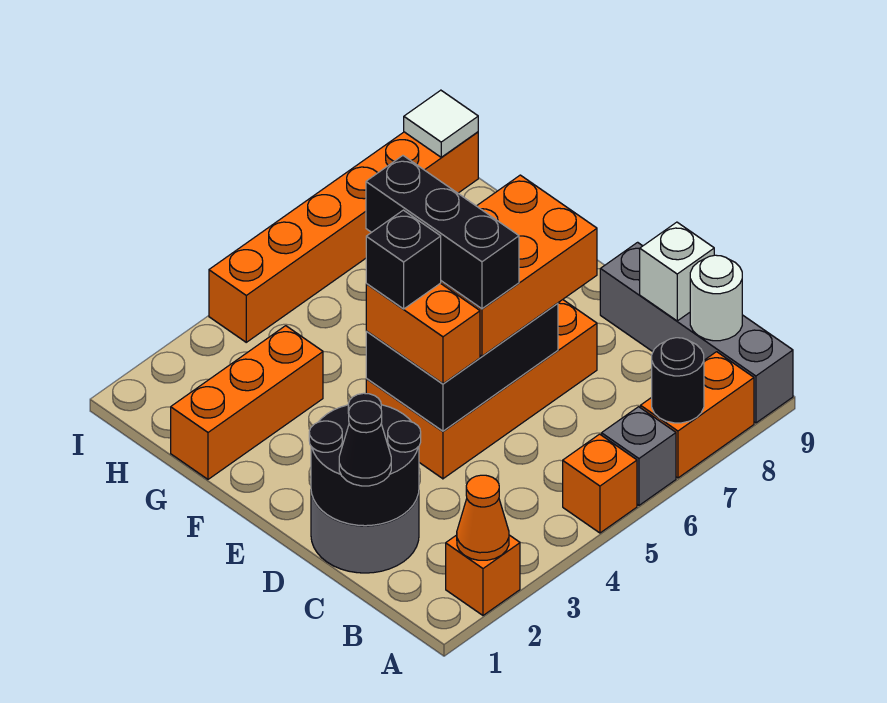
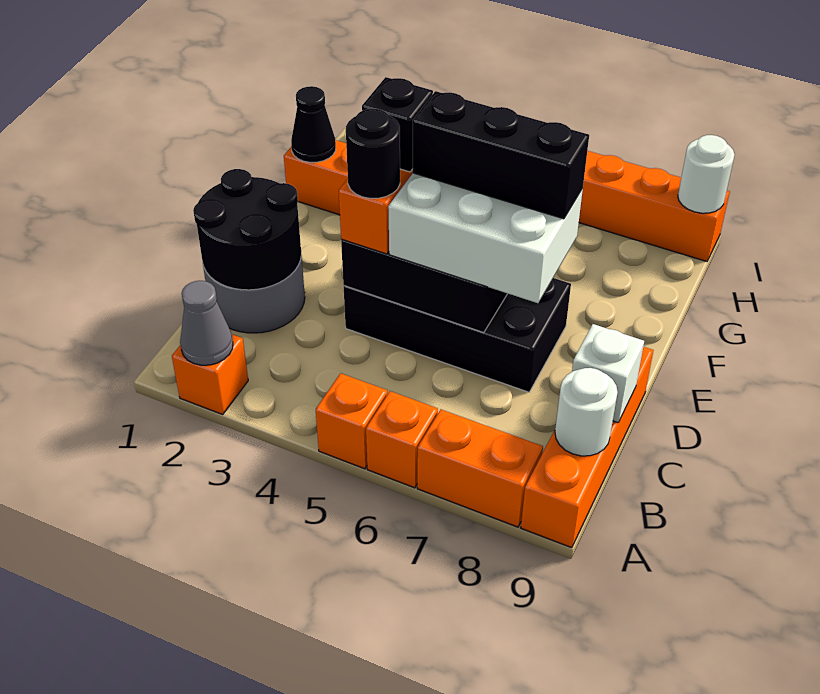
orange cone A2 level 2 -> grey cone A2 level 2
grey brick A6 level 1 -> orange brick A6 level 1
black round brick A7 level 2 -> black round brick D4 level 4
grey brick A9:D9 level 1 -> orange brick A9:D9 level 1
black cone C1 level 3 -> black cone G1 level 2
orange brick D4:E7 level 1 -> black brick D4:E7 level 1
orange brick D5:E7 level 3 -> white brick D5:E7 level 3
black brick D5:F5 level 4 -> black brick E5:E7 level 4
white tile I9 level 2 -> white round brick I9 level 2

